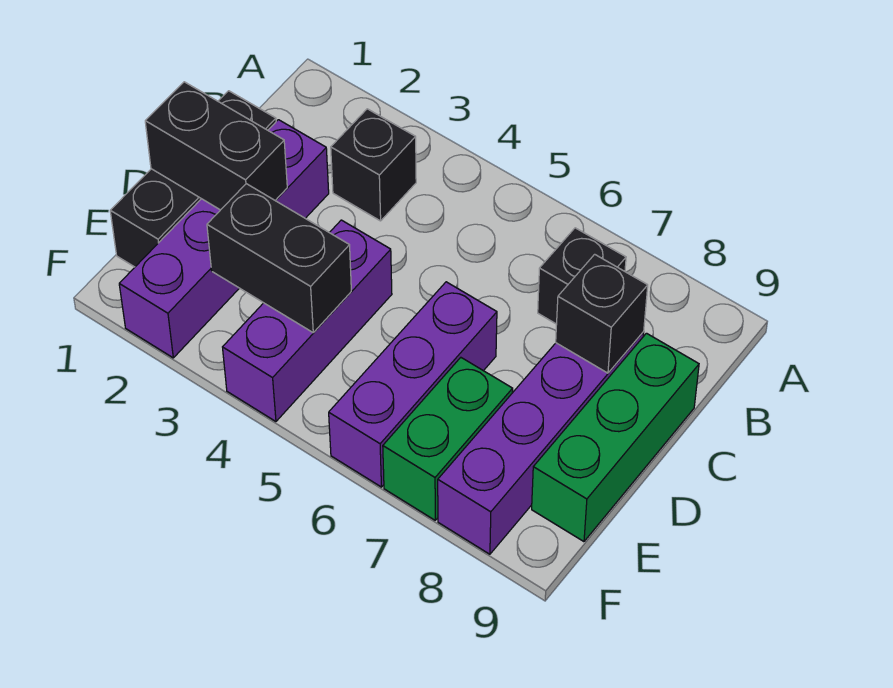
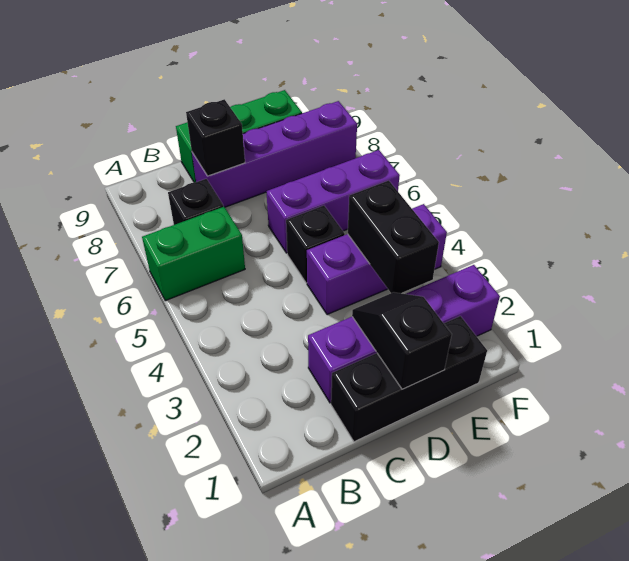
black brick B3 level 1 -> black brick D5 level 1
black brick D1:D2 level 2 -> black slope D1:D2 level 2 top 1
green brick E7:F7 level 1 -> green brick A6:B6 level 1

